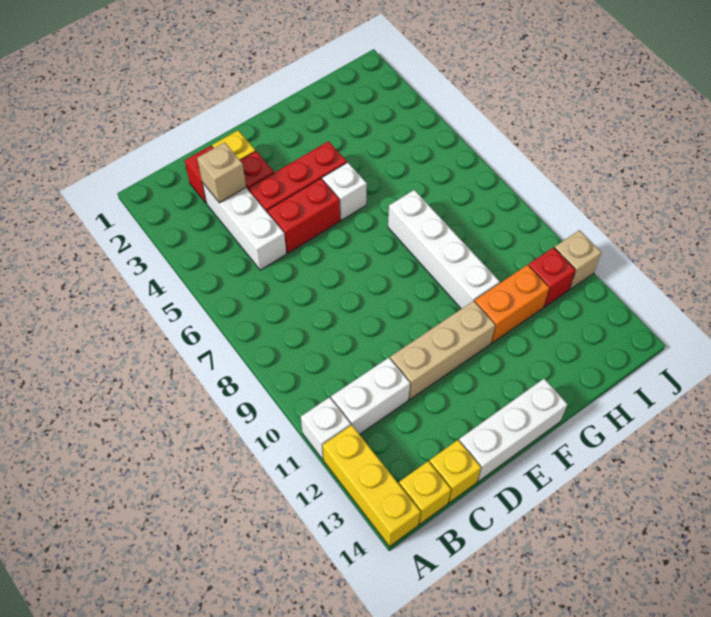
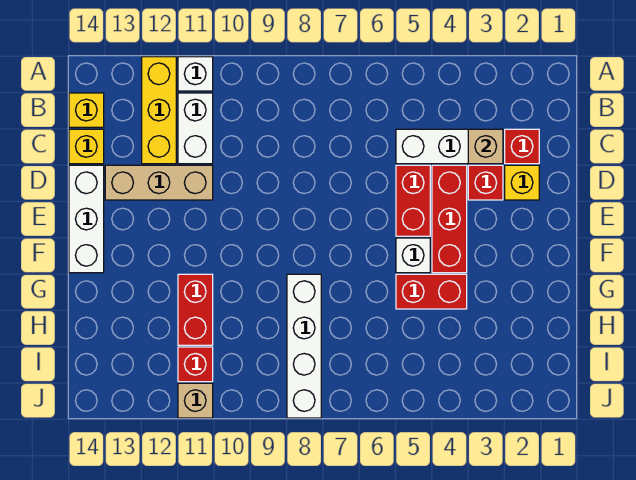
yellow brick A12:A14 level 1 -> yellow brick A12:C12 level 1
tan brick D11:F11 level 1 -> tan brick D11:D13 level 1
none -> red brick G4:G5 level 1
white brick G7:G10 level 1 -> white brick G8:J8 level 1
orange brick G11:H11 level 1 -> red brick G11:H11 level 1

